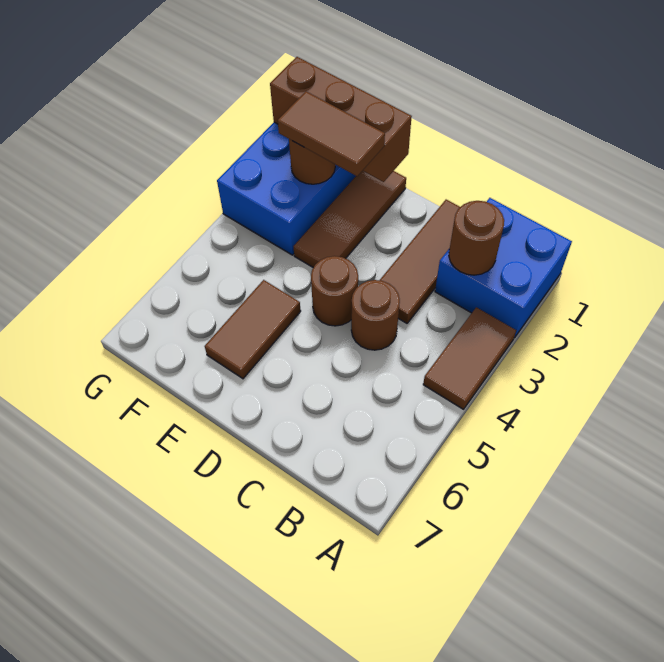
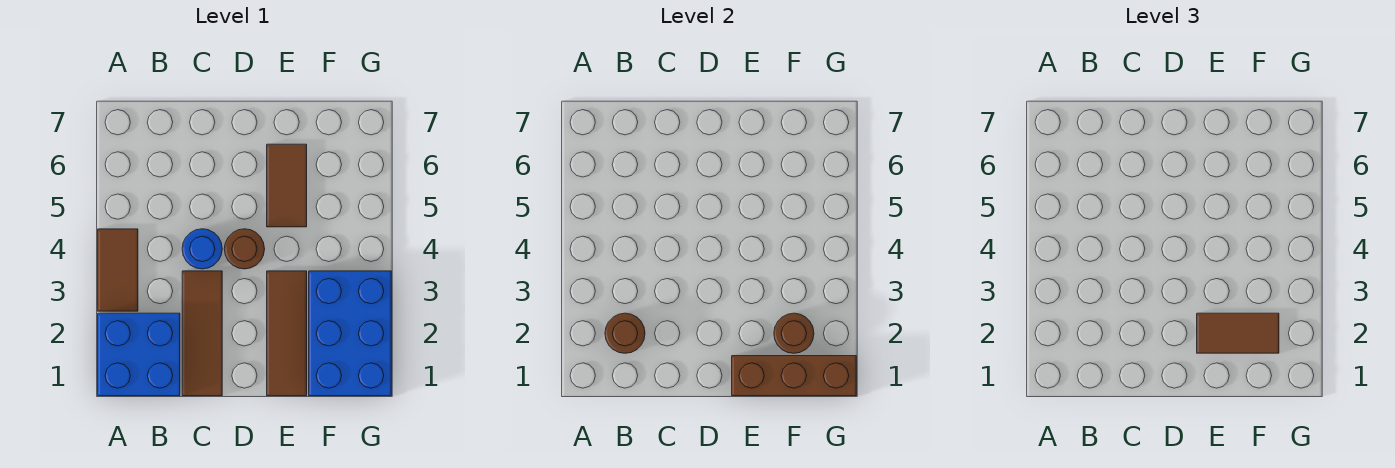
brown round brick C4 level 1 -> blue round brick C4 level 1

